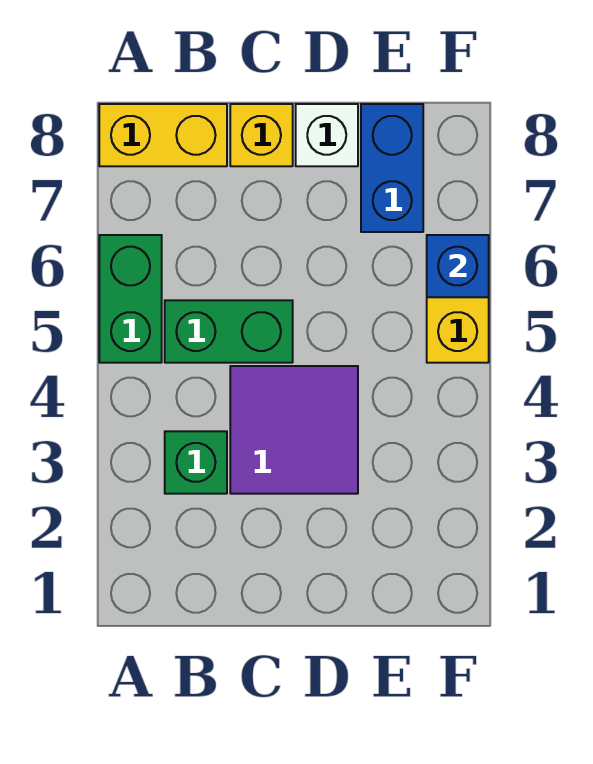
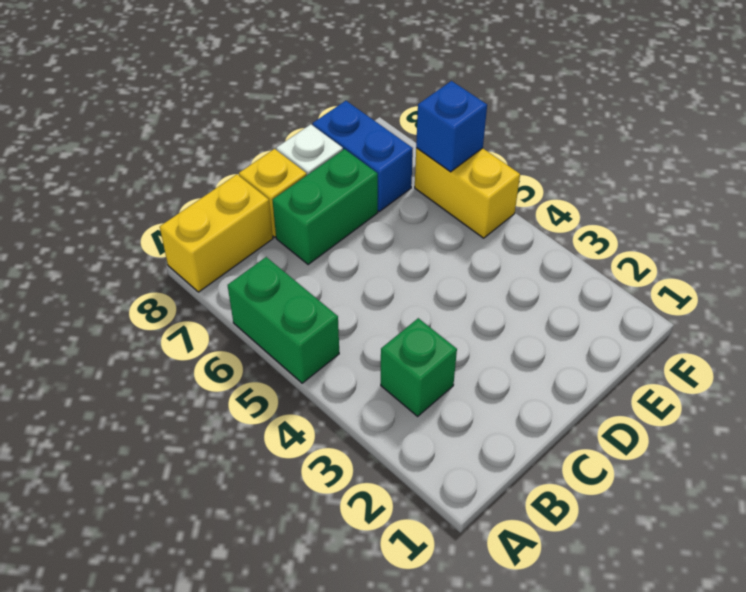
green brick B5:C5 level 1 -> green brick C7:D7 level 1
purple tile C3:D4 level 1 -> none

